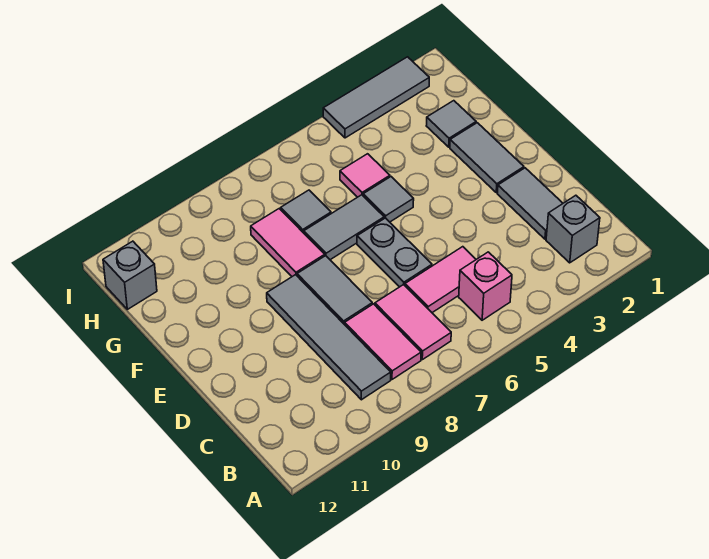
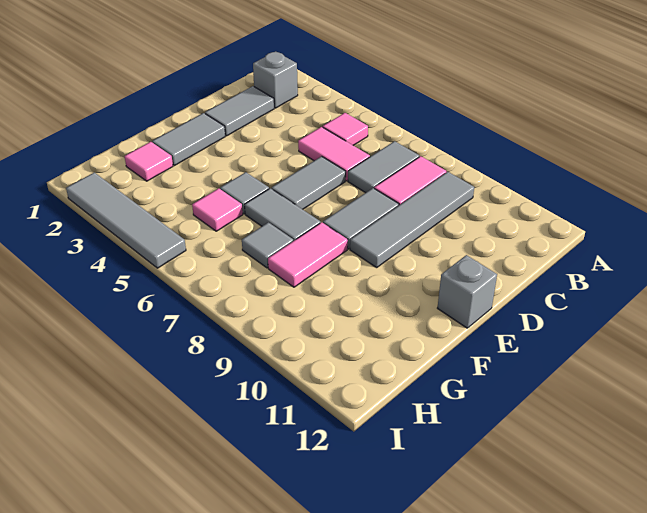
pink brick B5 level 1 -> pink tile B5 level 1
pink tile B7:C7 level 1 -> grey tile B7:C7 level 1
grey plate D6:E6 level 1 -> grey tile D6:E6 level 1
grey tile G2 level 1 -> pink tile G2 level 1
grey brick H12 level 1 -> grey brick E12 level 1
grey tile I2:I4 level 1 -> grey tile I2:I5 level 1

